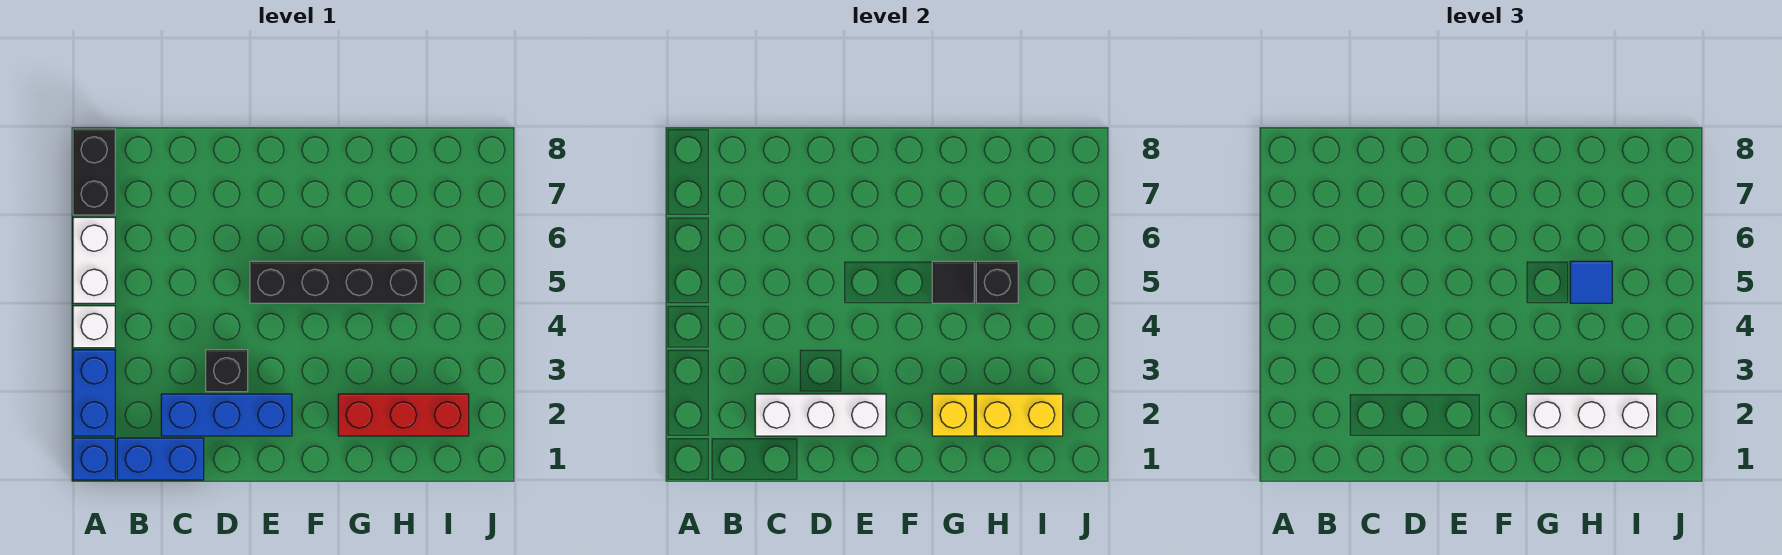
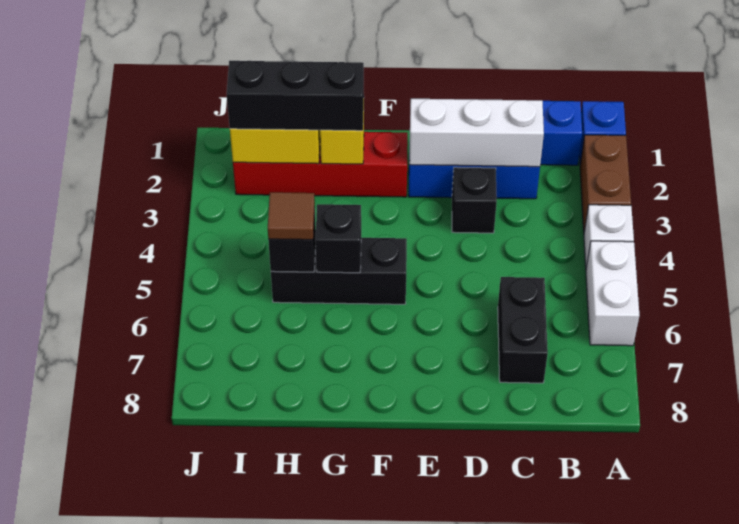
blue brick A2:A3 level 1 -> brown brick A2:A3 level 1
black brick A7:A8 level 1 -> black brick C6:C7 level 1
black brick E5:H5 level 1 -> black brick F5:H5 level 1
red brick G2:I2 level 1 -> red brick F2:I2 level 1
white brick G2:I2 level 3 -> black brick G2:I2 level 3
black tile G5 level 2 -> black brick G5 level 2
blue tile H5 level 3 -> brown tile H5 level 3

